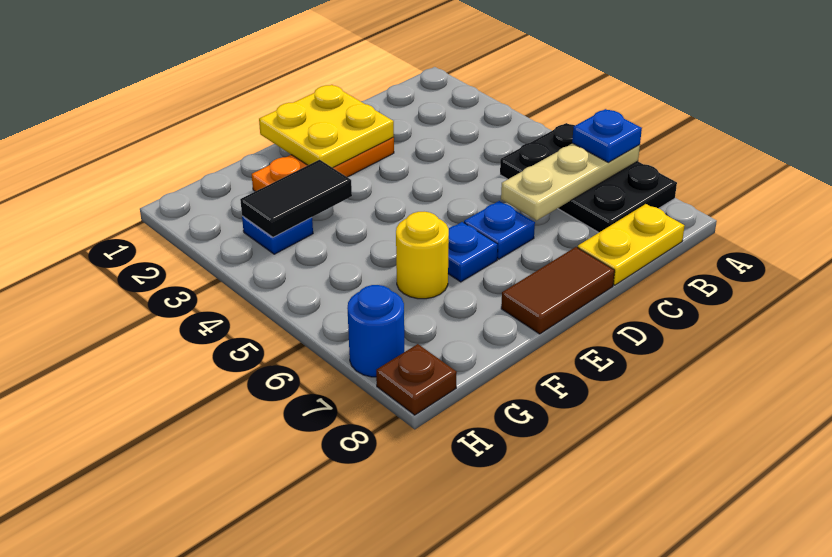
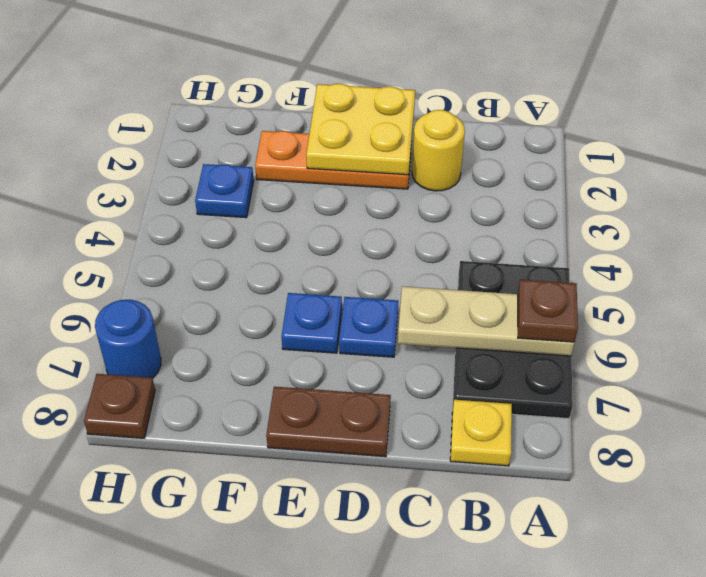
blue plate A6 level 3 -> brown plate A6 level 3
yellow plate B8:C8 level 1 -> yellow plate B8 level 1
brown tile D8:E8 level 1 -> brown plate D8:E8 level 1
black tile F3:G3 level 2 -> none
yellow round brick F6 level 1 -> yellow round brick C2 level 1

